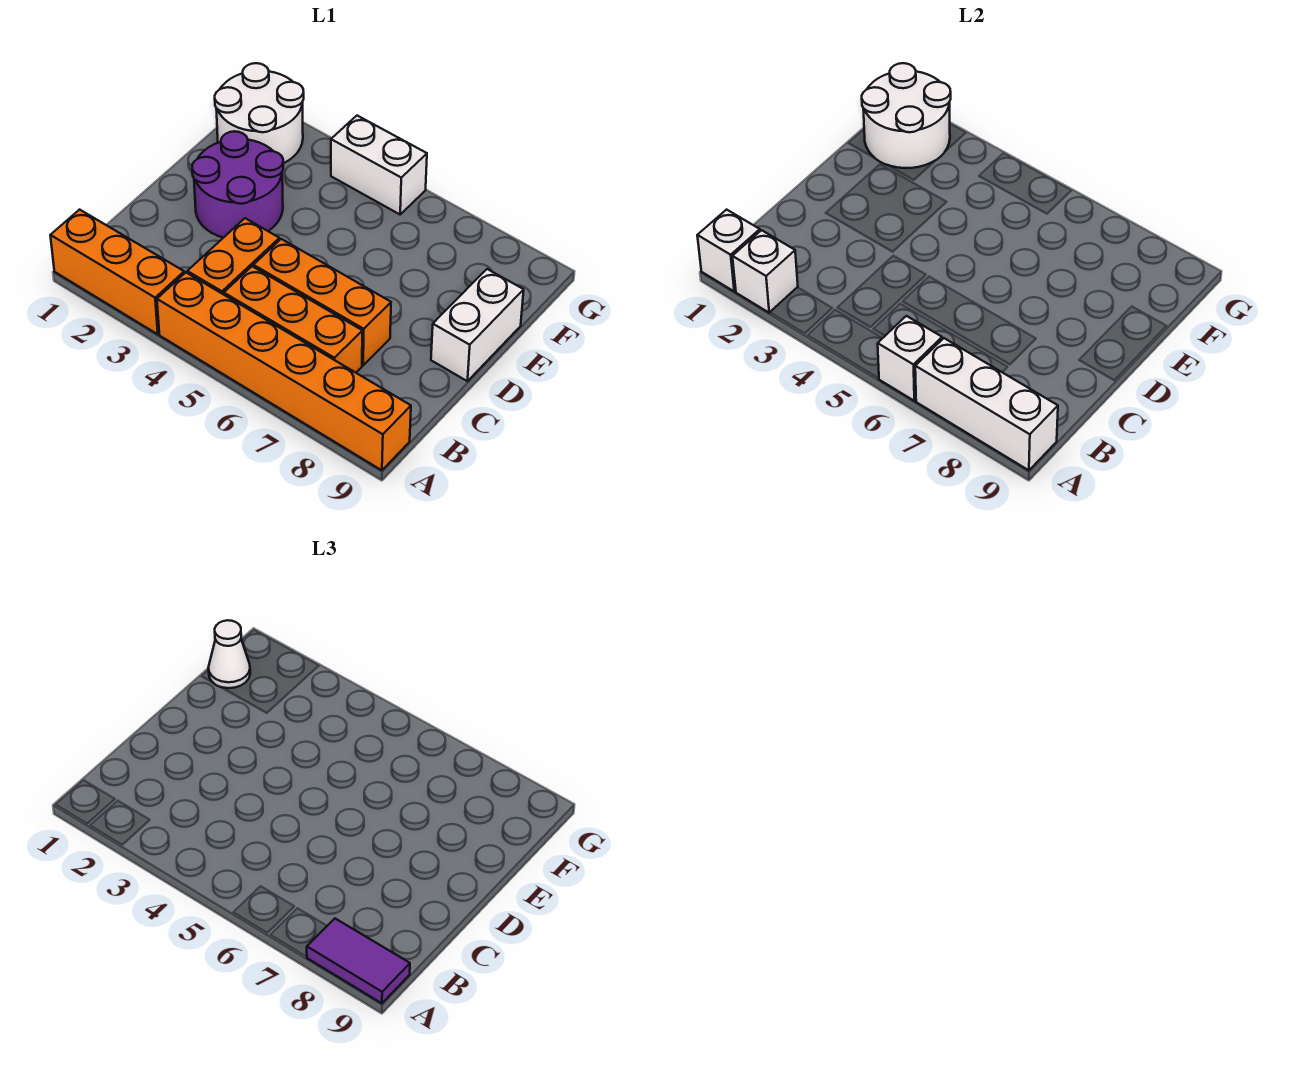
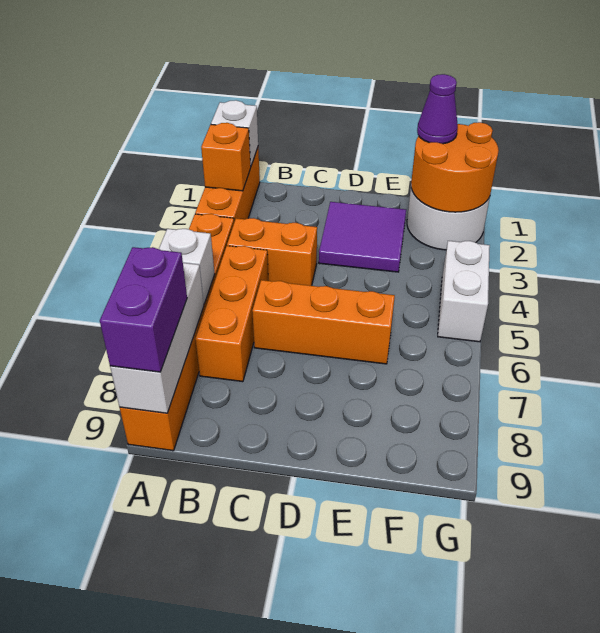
white brick A2 level 2 -> orange brick A2 level 2
purple tile A8:A9 level 3 -> purple brick A8:A9 level 3
orange brick C5:C7 level 1 -> orange brick C6:E6 level 1
purple round brick D2:E3 level 1 -> purple tile D2:E3 level 1
white brick D9:E9 level 1 -> none
white round brick F1:G2 level 2 -> orange round brick F1:G2 level 2
white cone F1 level 3 -> purple cone F1 level 3

